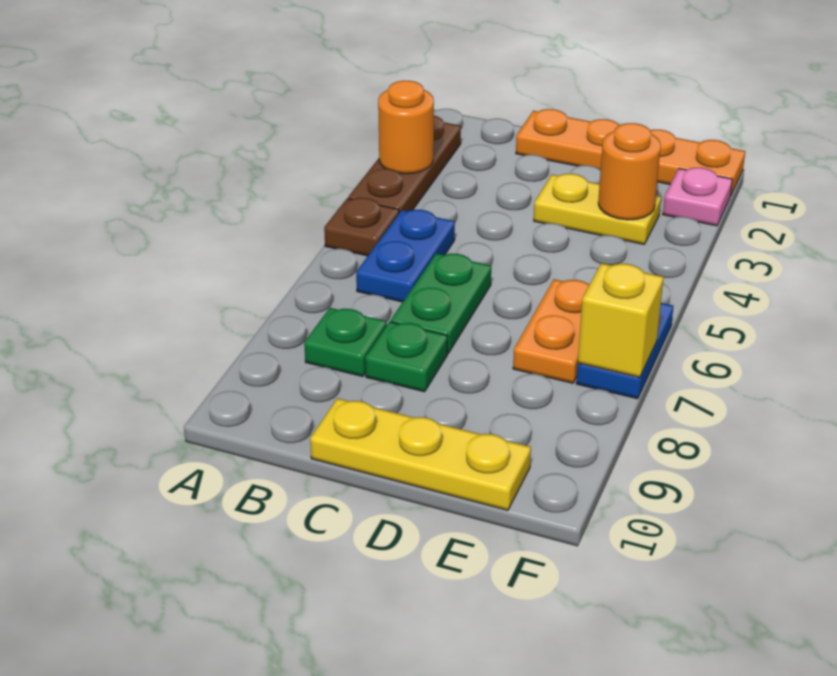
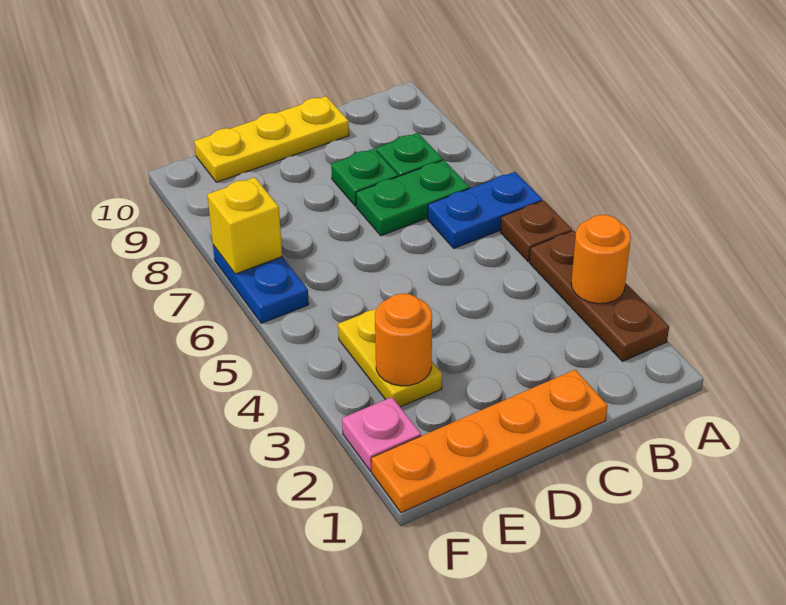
blue plate B5:B6 level 1 -> blue plate A6:B6 level 1
green plate C6:C7 level 1 -> green plate B7:C7 level 1
yellow plate D3:E3 level 1 -> yellow plate E3:E4 level 1
orange plate E6:E7 level 1 -> none

